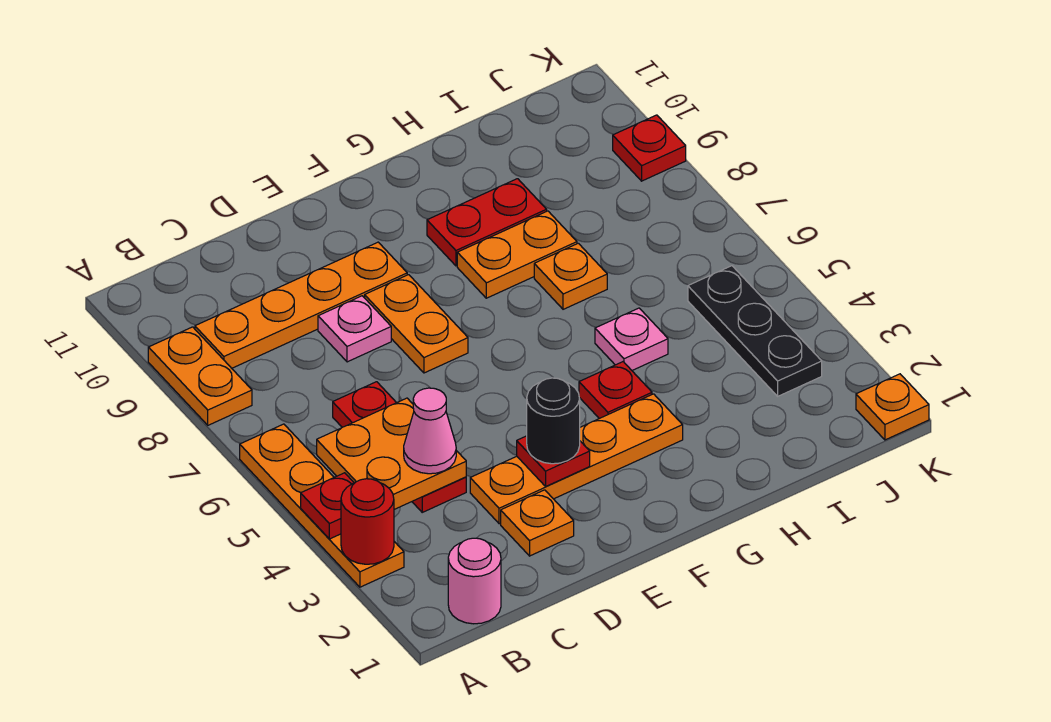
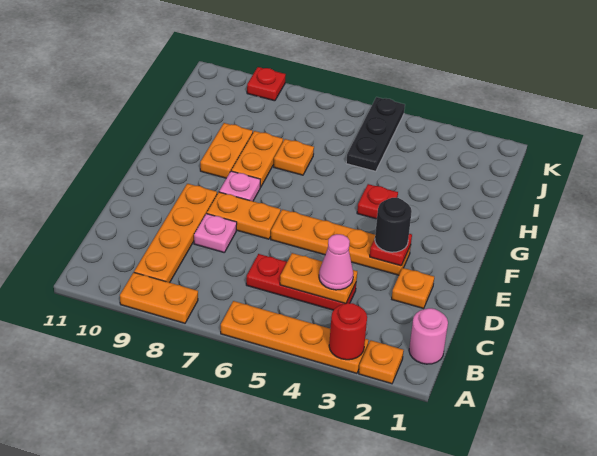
red plate A4 level 2 -> none
orange plate B4:C5 level 2 -> orange plate C4:C5 level 2
orange plate D3:G3 level 1 -> orange plate E3:E6 level 1
red plate G9:H9 level 1 -> orange plate G9:H9 level 1
pink plate H5 level 1 -> pink plate F8 level 1
black plate J3:J5 level 1 -> black plate I5:K5 level 1
orange plate K1 level 1 -> orange plate A2 level 1

